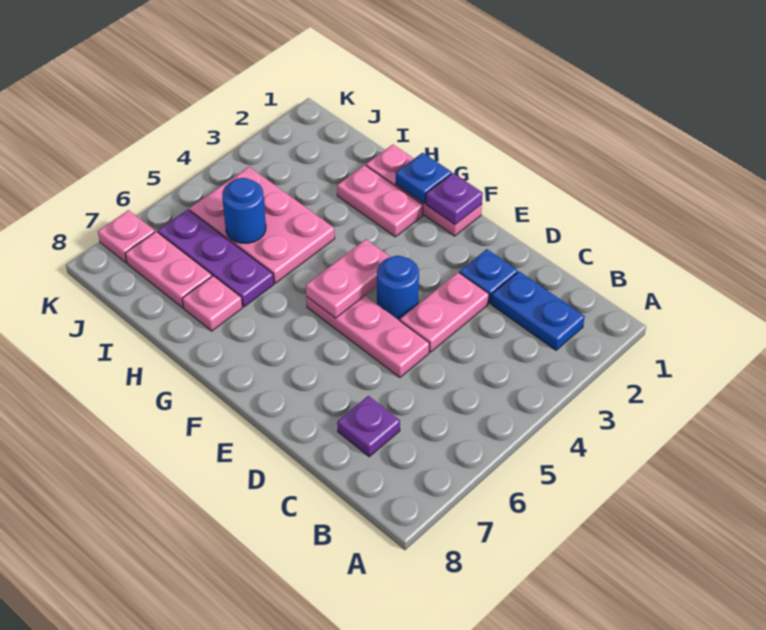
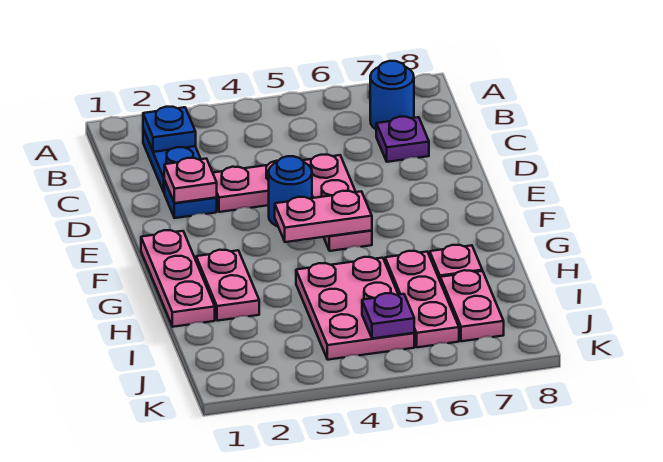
purple plate F1 level 2 -> purple plate J5 level 2
blue plate G1 level 2 -> blue plate B2 level 2
purple plate H6:J6 level 1 -> pink plate H6:J6 level 1
blue round brick I5 level 2 -> blue round brick B7 level 1
pink plate K7 level 1 -> pink plate D2 level 2

